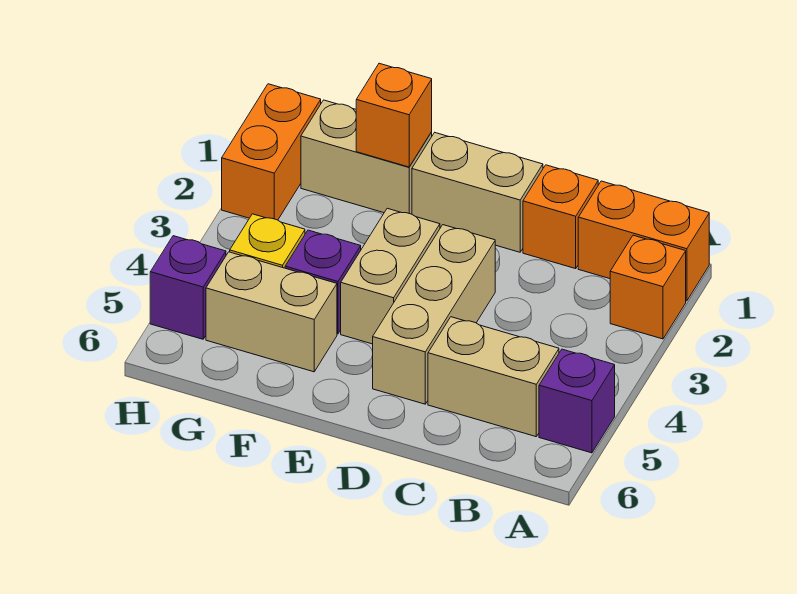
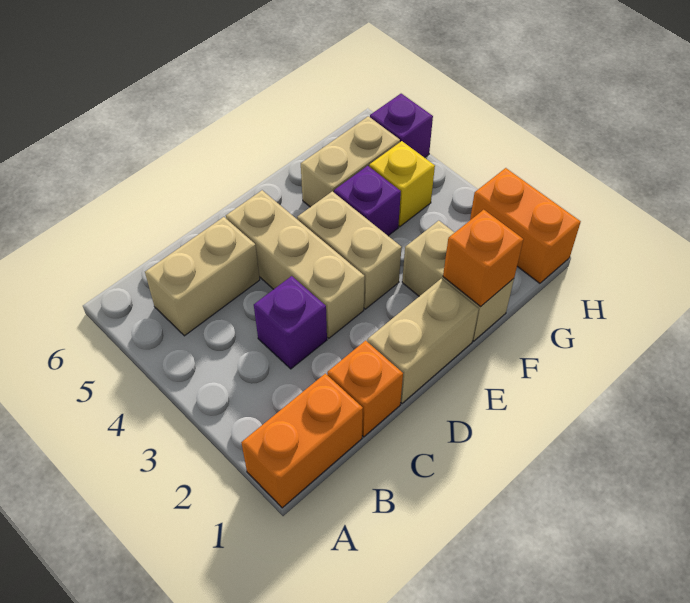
orange brick A2 level 1 -> none
purple brick A5 level 1 -> purple brick C3 level 1
tan brick F1:G1 level 1 -> tan brick F1:F2 level 1

